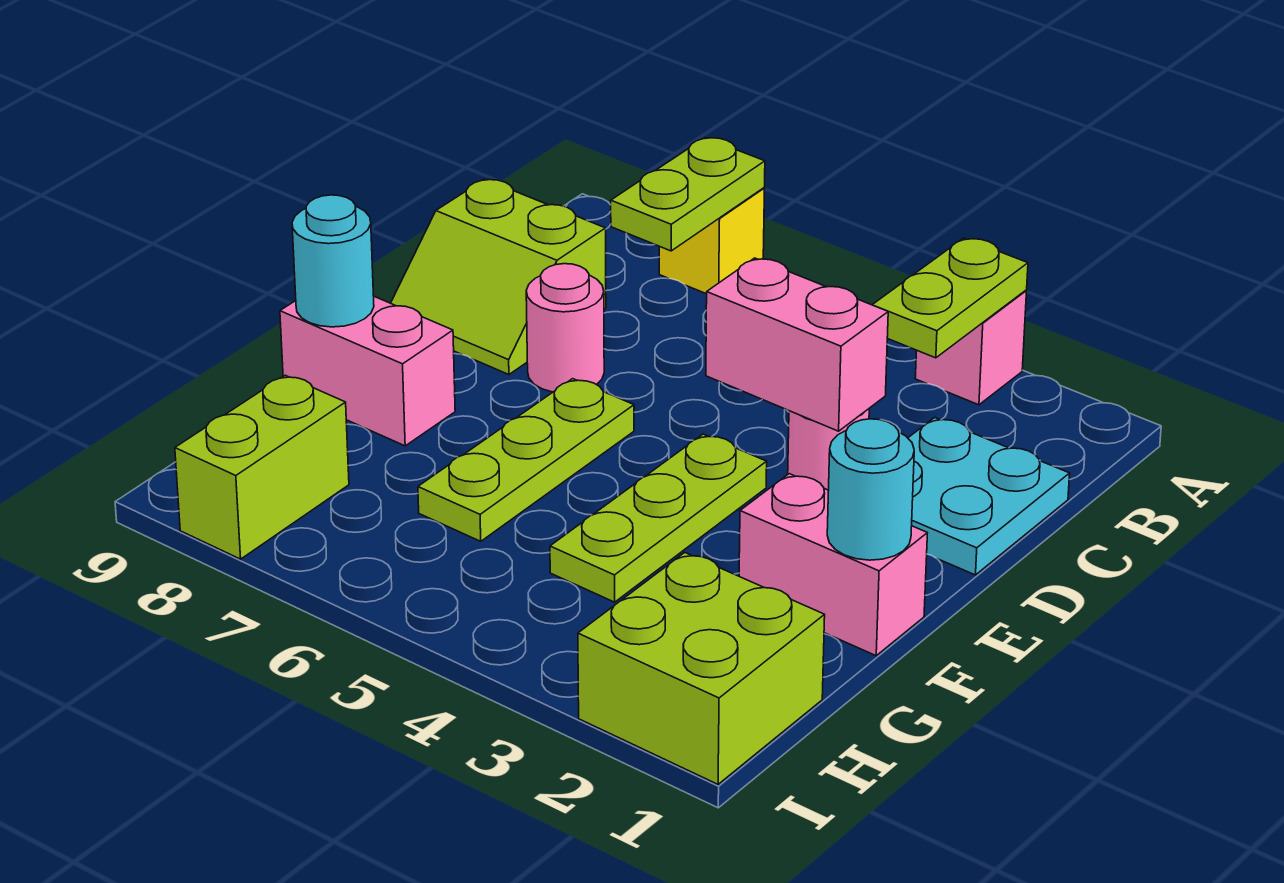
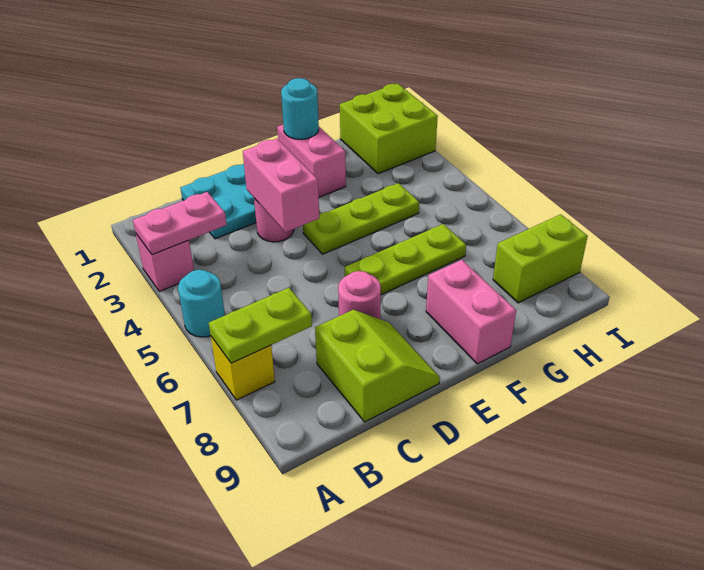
lime plate A3:B3 level 2 -> pink plate A3:B3 level 2
cyan round brick F9 level 2 -> cyan round brick A5 level 1

